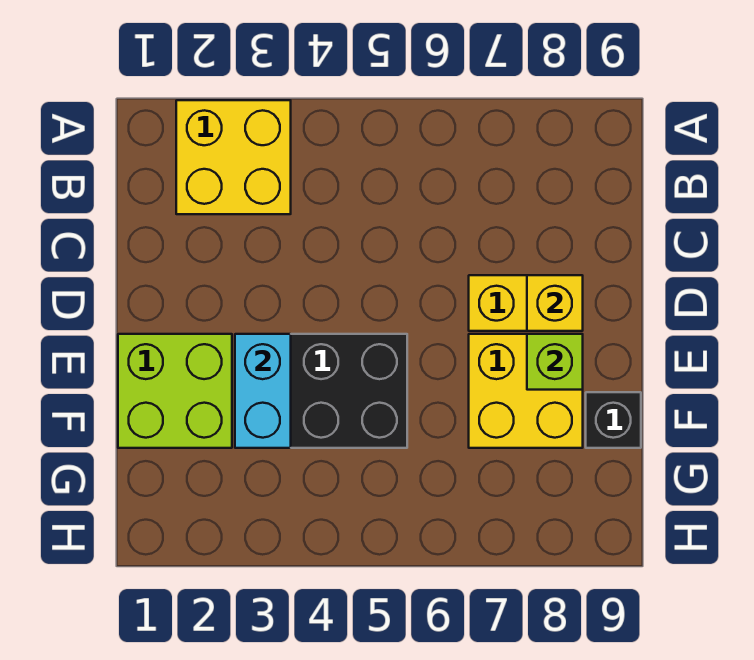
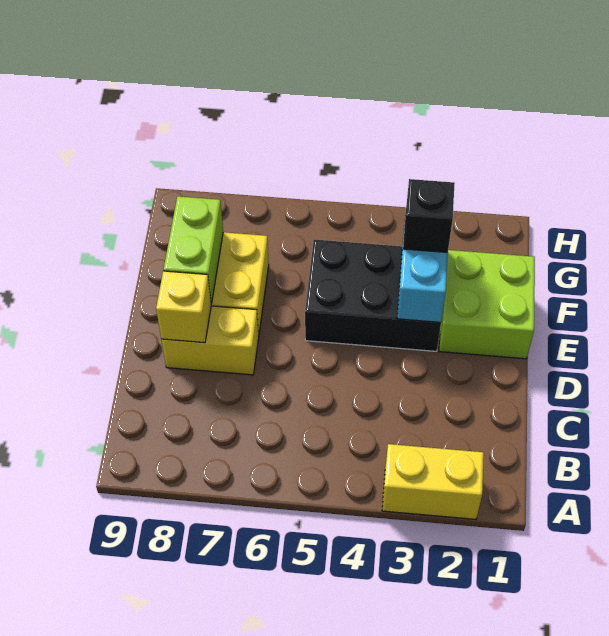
yellow brick A2:B3 level 1 -> yellow brick A2:A3 level 1
lime brick E8 level 2 -> lime brick E8:F8 level 2
black brick F9 level 1 -> black brick F3 level 3

